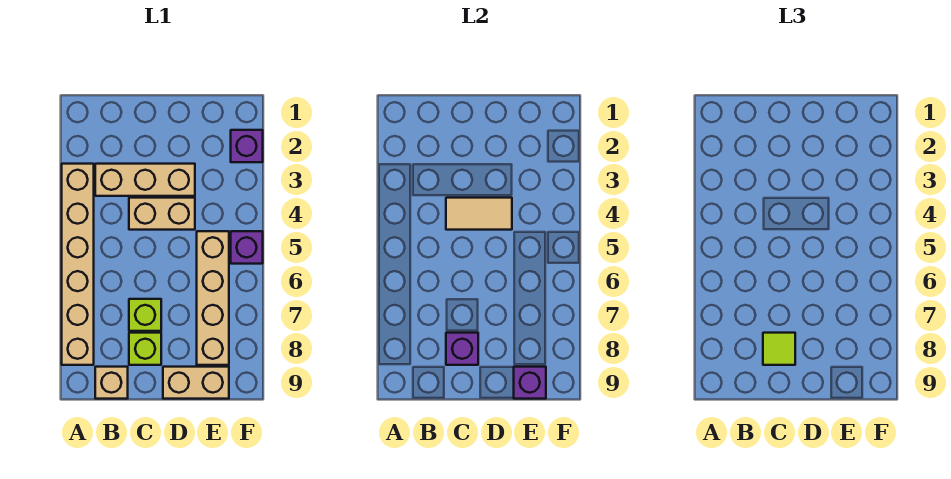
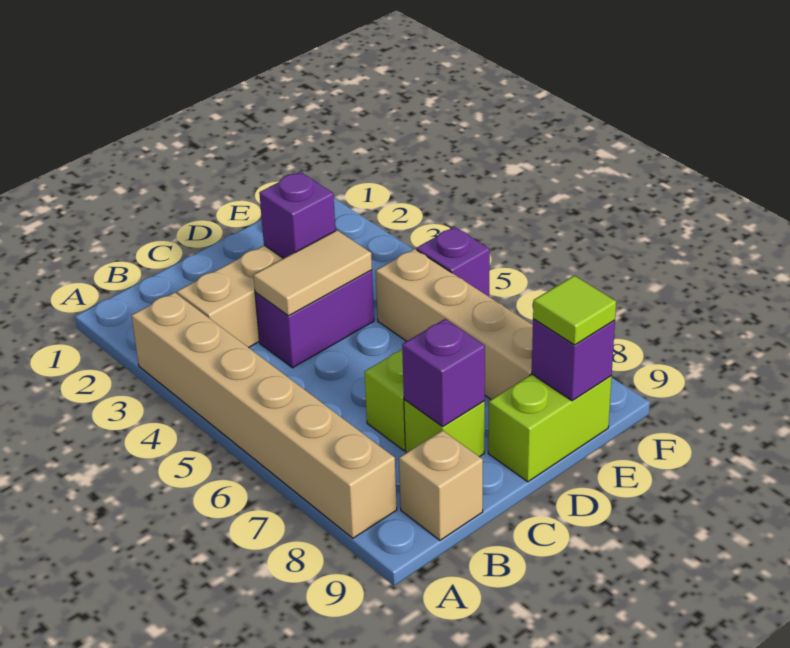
tan brick C4:D4 level 1 -> purple brick C4:D4 level 1
lime tile C8 level 3 -> lime tile E9 level 3
tan brick D9:E9 level 1 -> lime brick D9:E9 level 1
purple brick F2 level 1 -> purple brick D3 level 2

